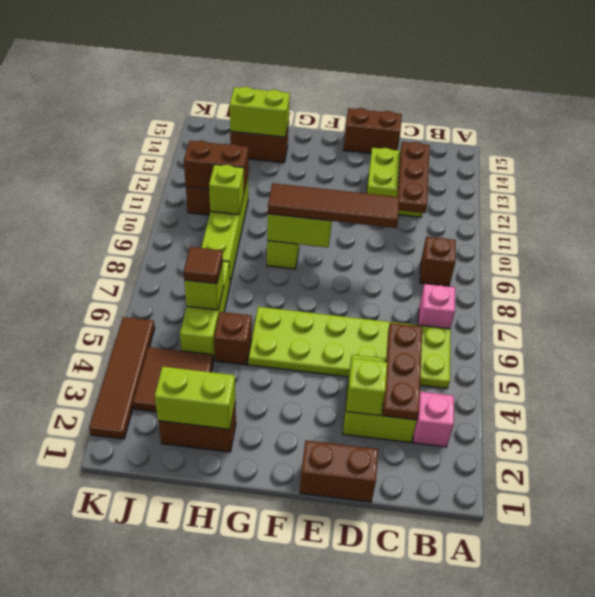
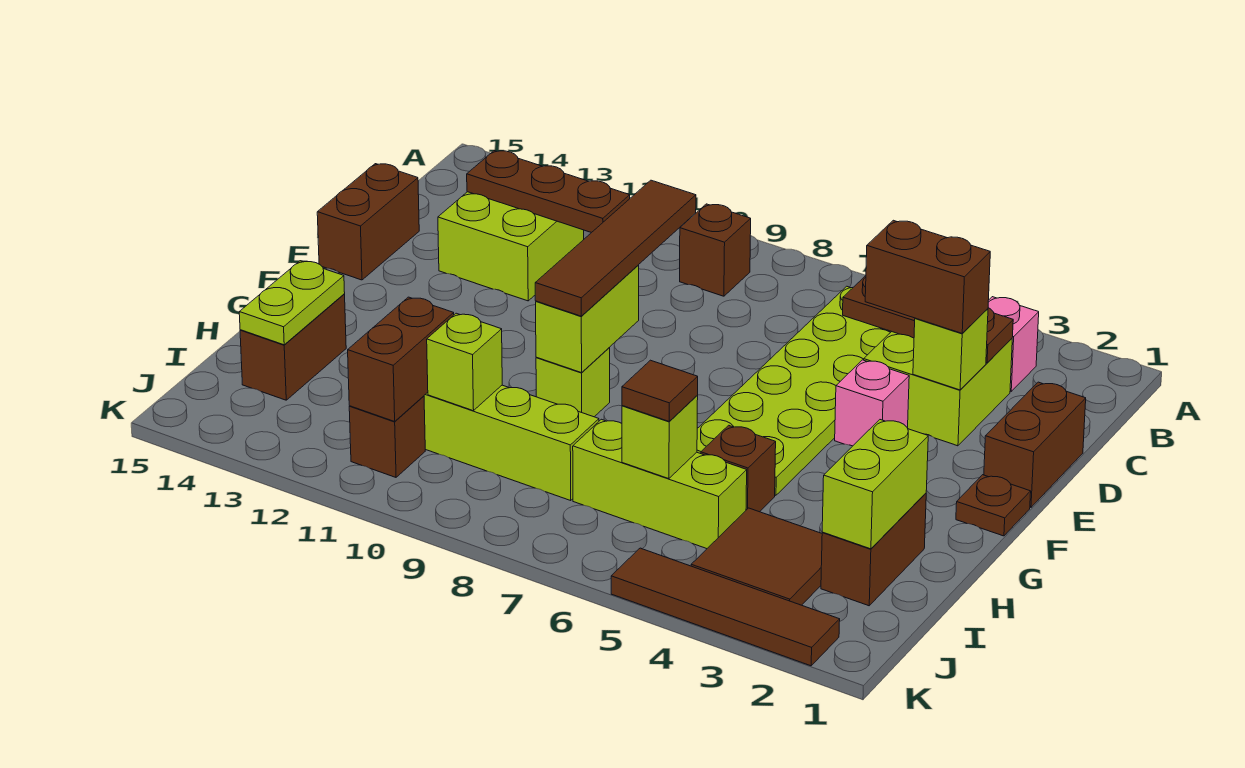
pink brick B7 level 1 -> pink brick E4 level 1
none -> brown brick D3:D4 level 3
none -> brown plate F1 level 1
lime brick H14:I14 level 2 -> lime plate H14:I14 level 2

